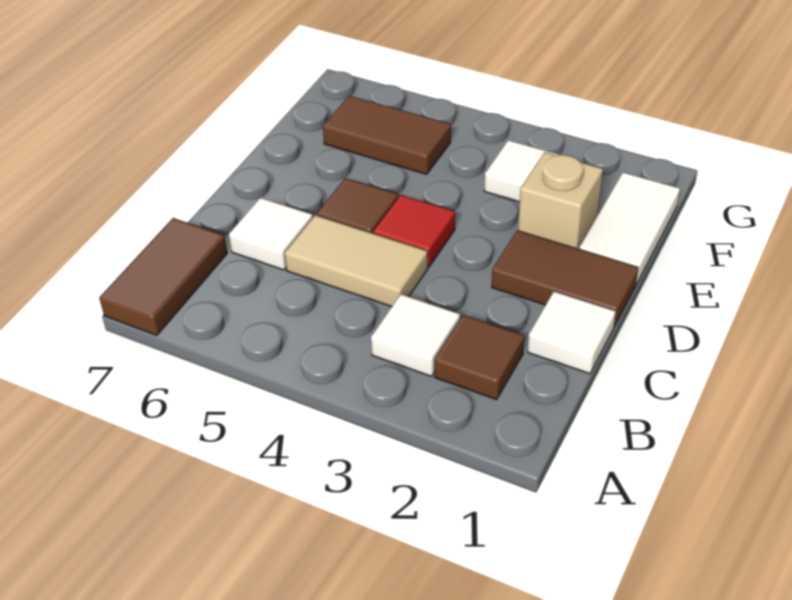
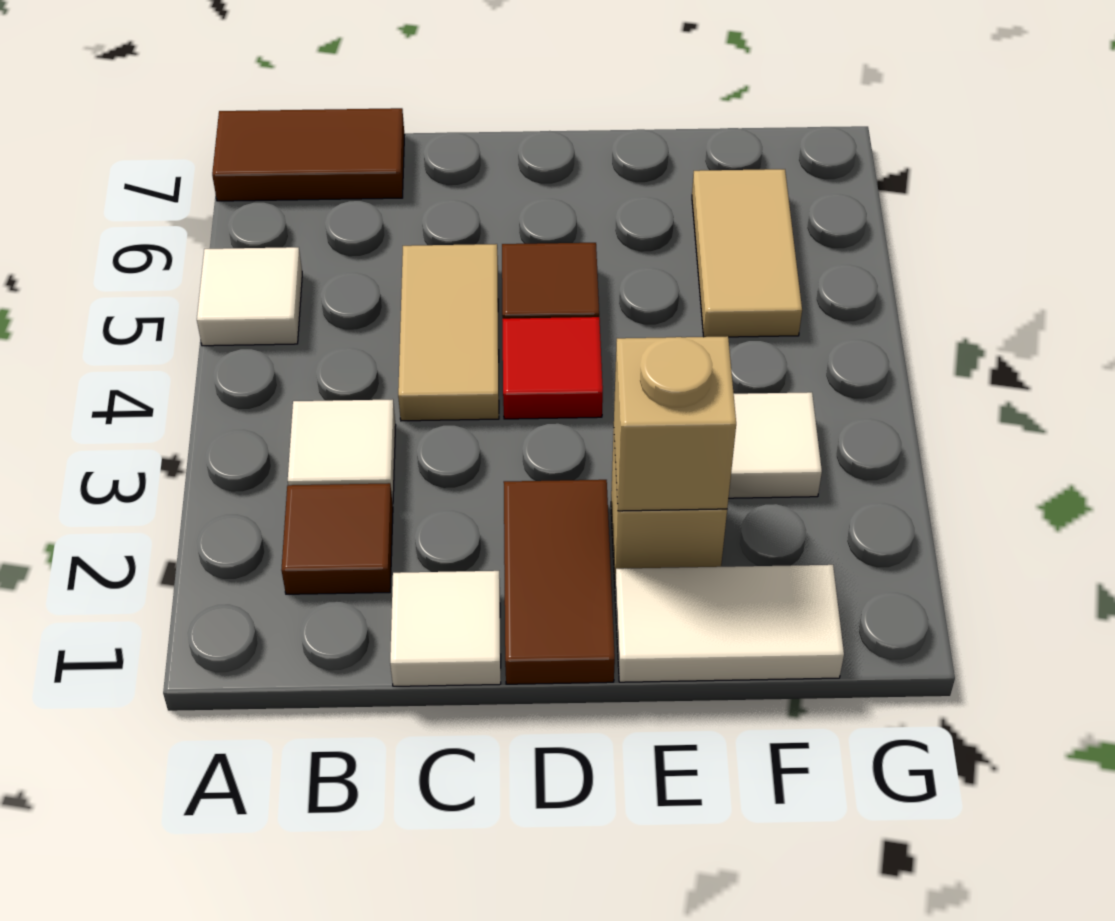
white tile C6 level 1 -> white tile A5 level 1
none -> tan brick E2 level 2
brown tile F5:F6 level 1 -> tan tile F5:F6 level 1

